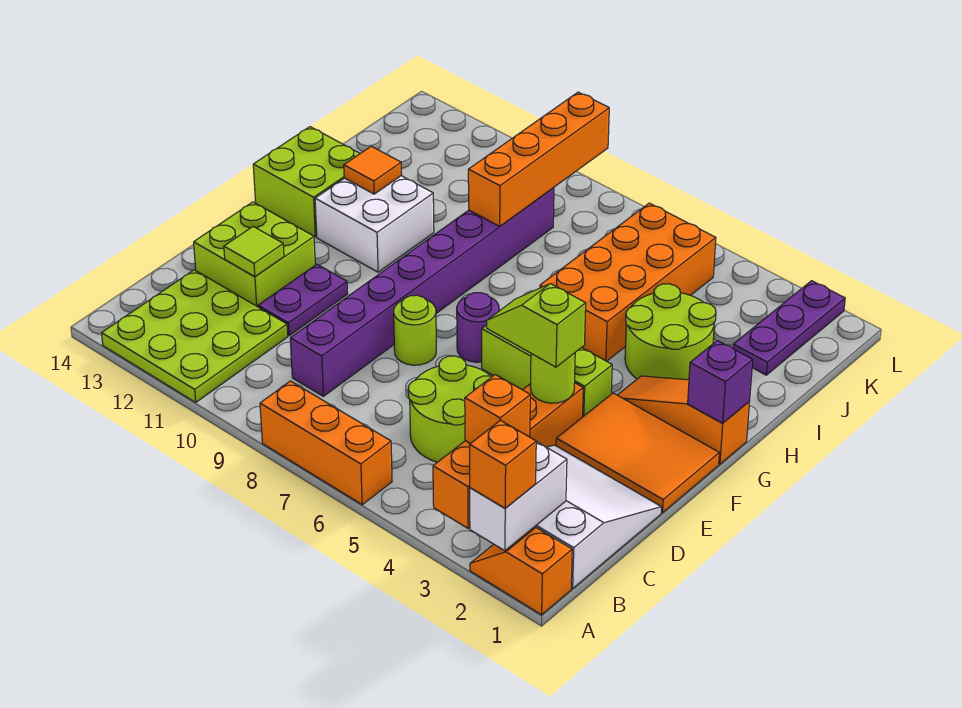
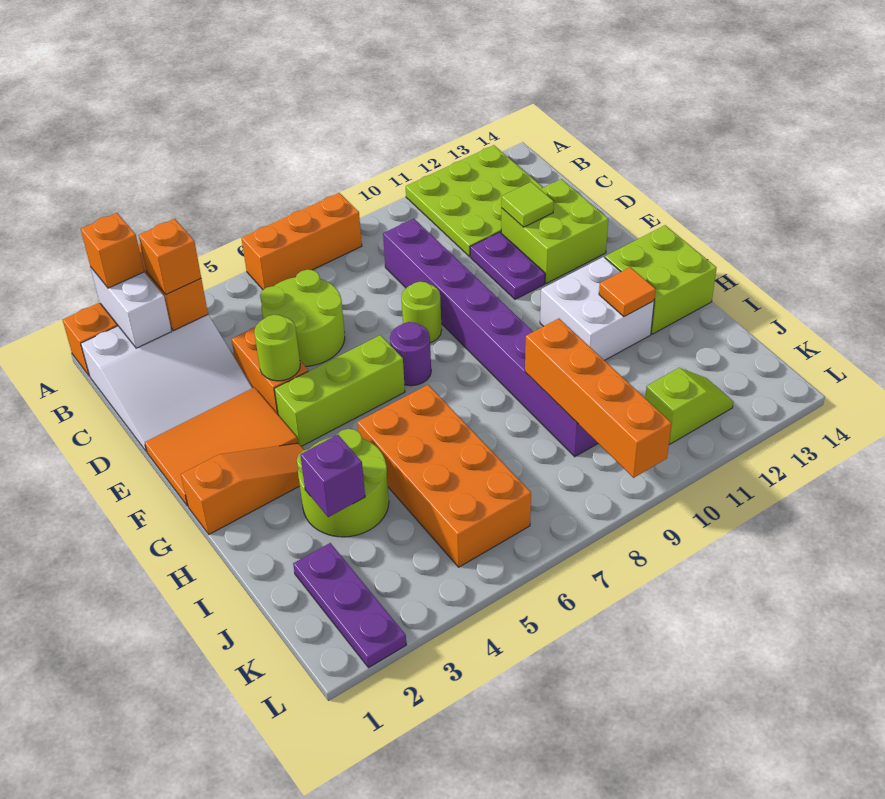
lime slope E4:E5 level 3 top 4 -> lime slope K11:K12 level 1 top 11
purple brick G1 level 2 -> purple brick I3 level 2

